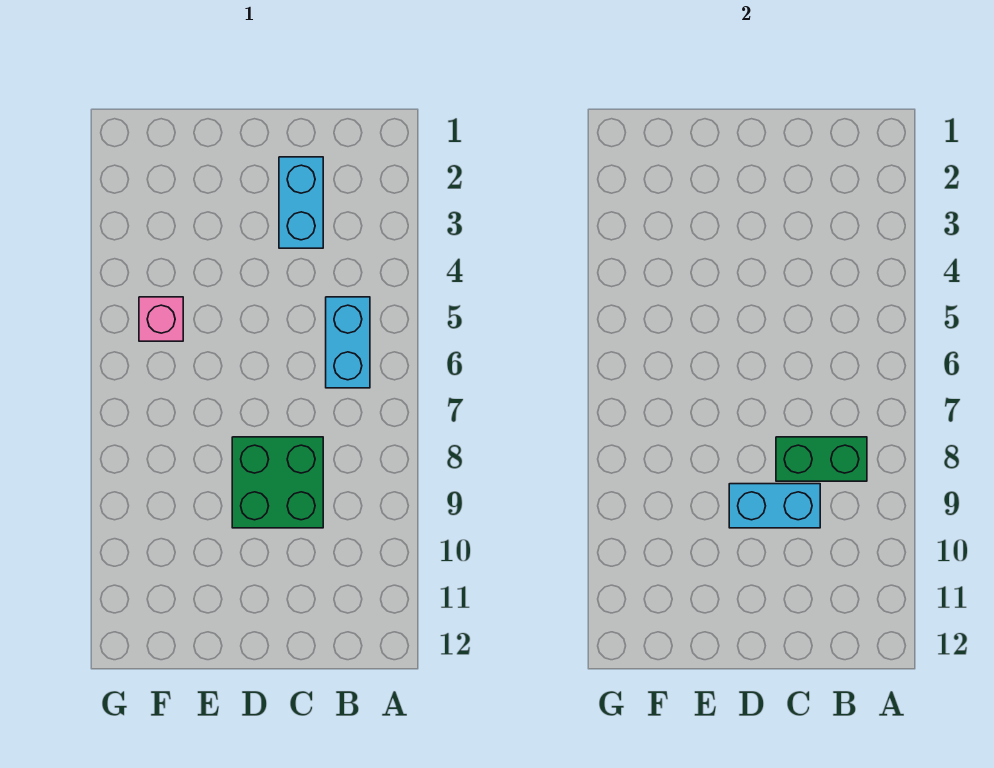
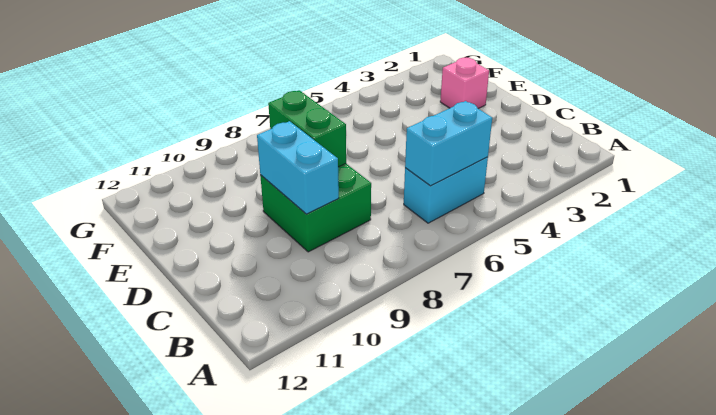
green brick B8:C8 level 2 -> green brick D8:E8 level 2
cyan brick C2:C3 level 1 -> cyan brick B5:B6 level 2
pink brick F5 level 1 -> pink brick E2 level 1

